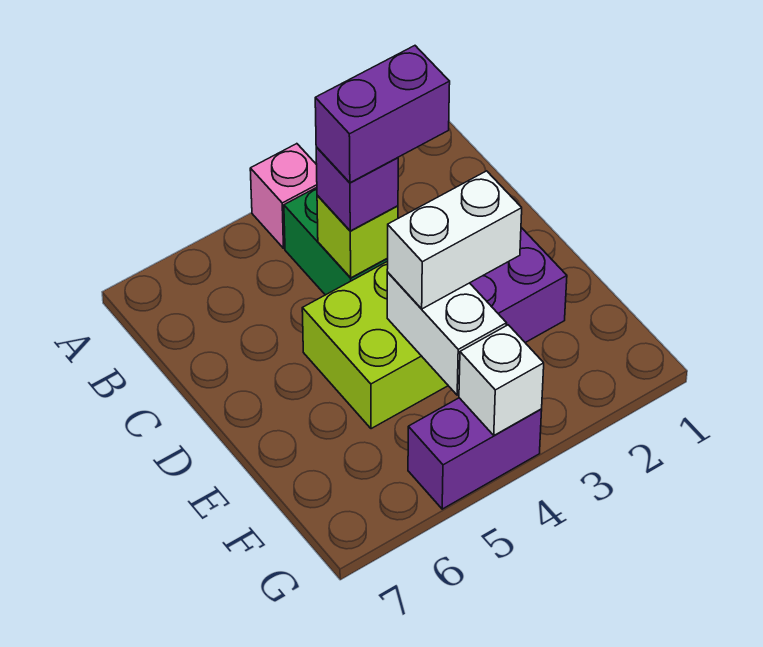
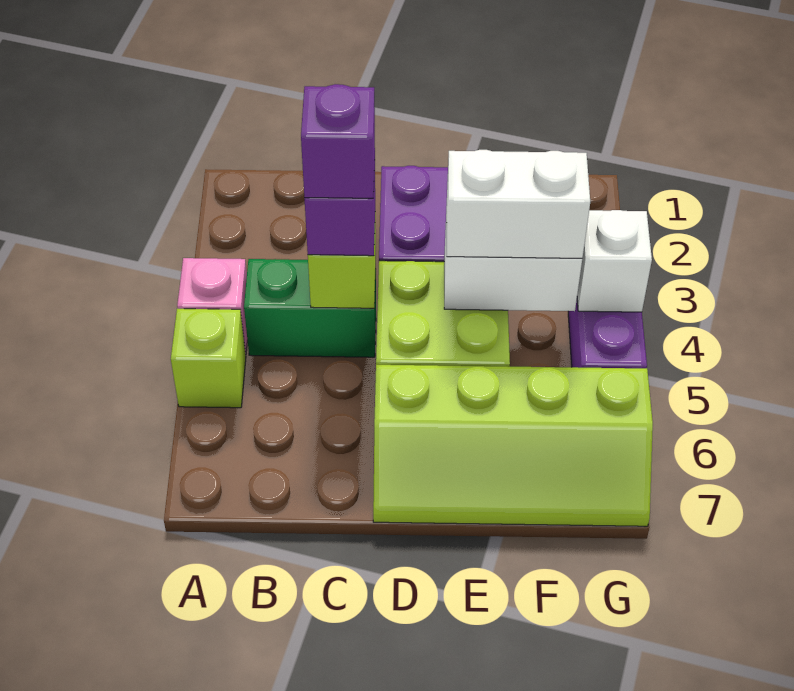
none -> lime brick A5 level 1
purple brick C3:C4 level 4 -> purple brick C4 level 4
none -> lime slope D6:G7 level 1 top 6
white brick E3:E4 level 3 -> white brick E4:F4 level 3

